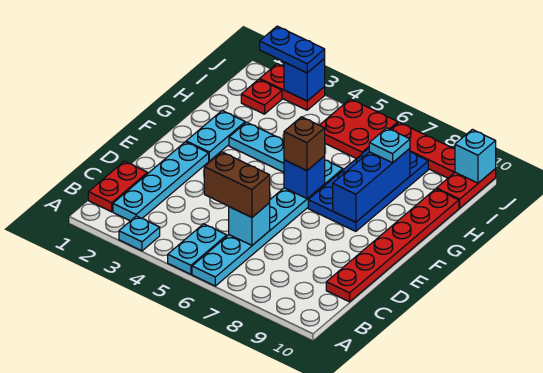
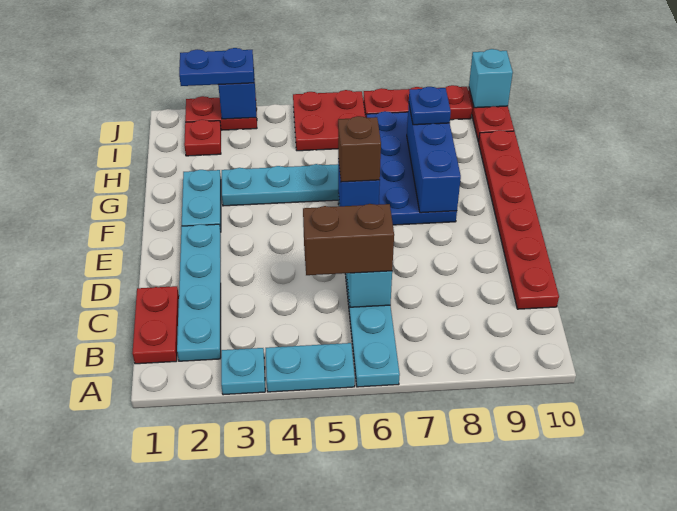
cyan plate A5:B5 level 1 -> cyan plate A4:A5 level 1
cyan plate H8 level 3 -> blue plate H8 level 3

